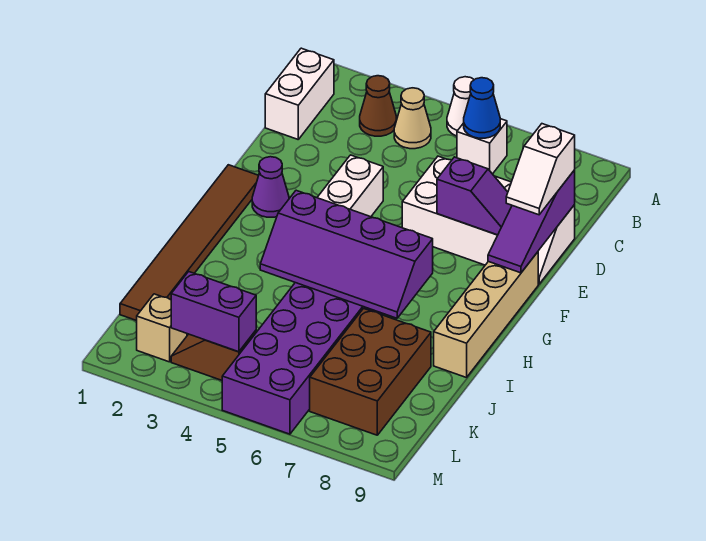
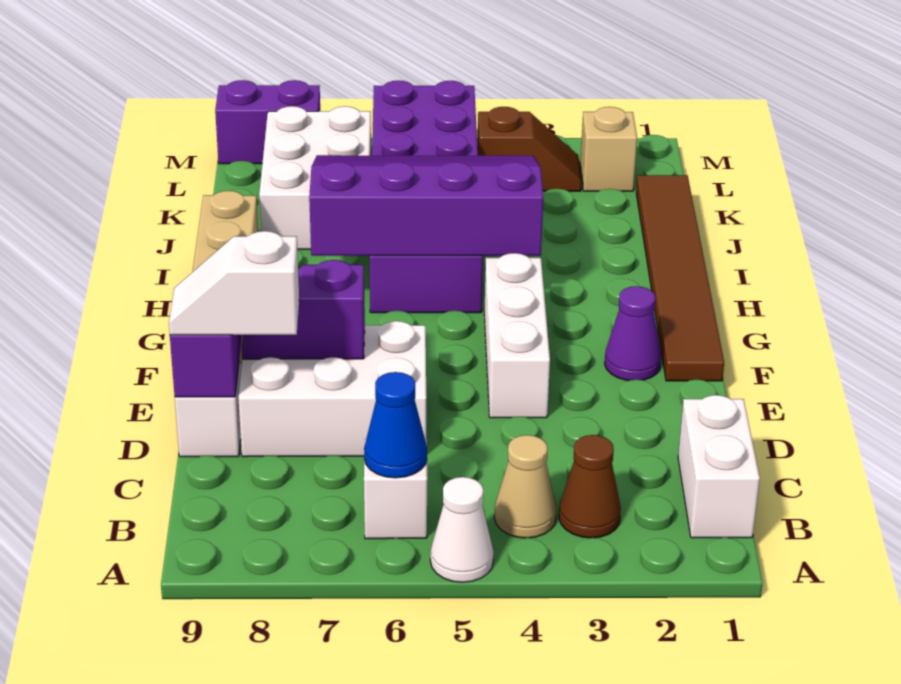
white slope D9:E9 level 3 top D -> white slope D8:D9 level 3 top 8
purple slope H4:I7 level 2 top H -> purple slope H4:J7 level 2 top H
brown brick J7:L8 level 1 -> white brick J7:L8 level 1
purple brick L3:L4 level 2 -> purple brick M8:M9 level 1

